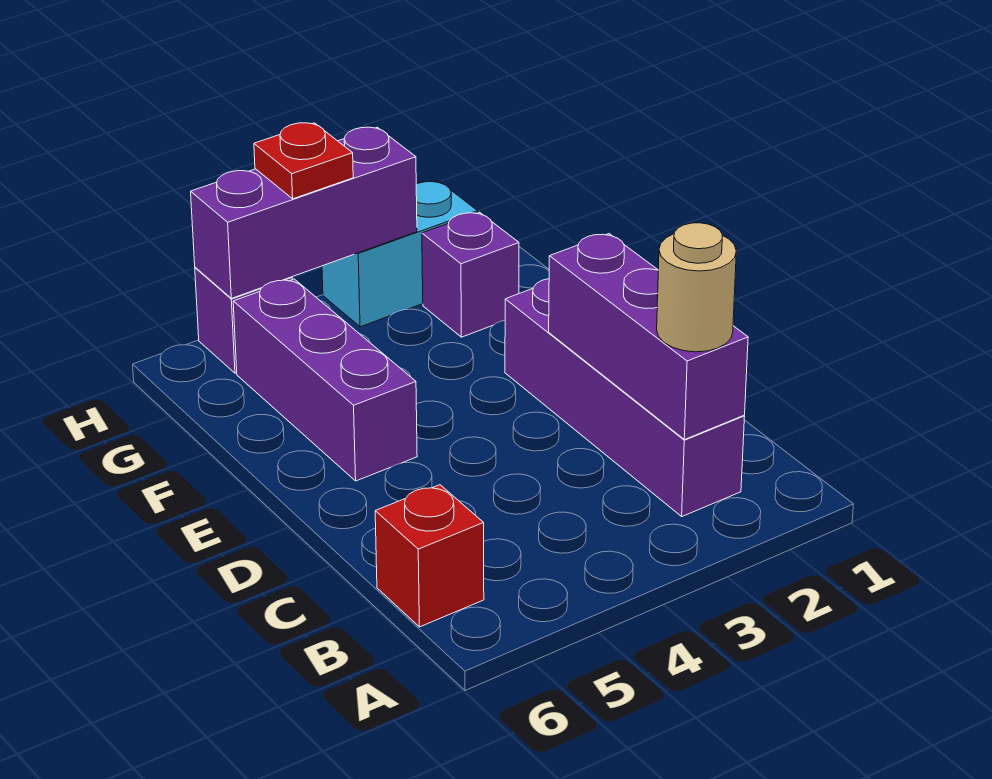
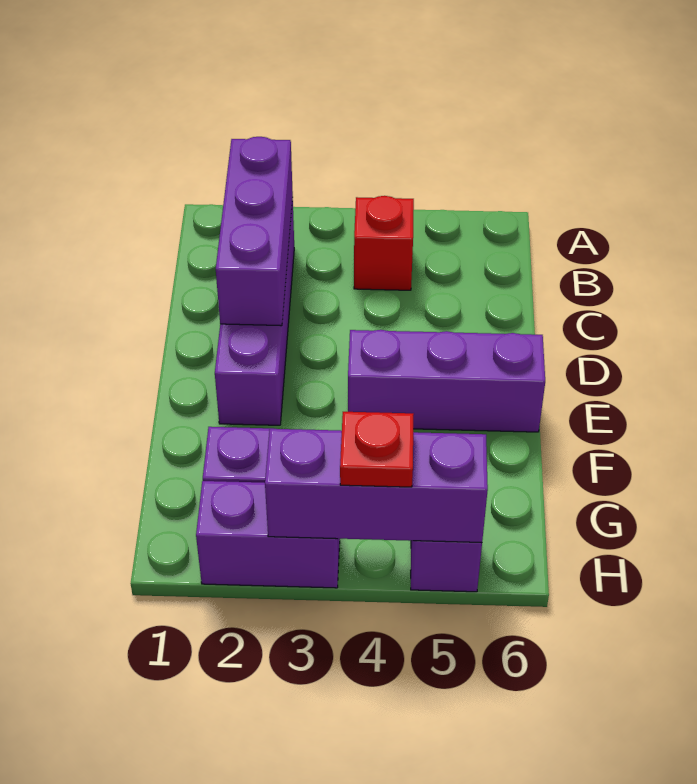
tan round brick B2 level 3 -> none
red brick B6 level 1 -> red brick B4 level 1
purple brick E5:G5 level 1 -> purple brick E4:E6 level 1
cyan brick H2:H3 level 1 -> purple brick H2:H3 level 1

